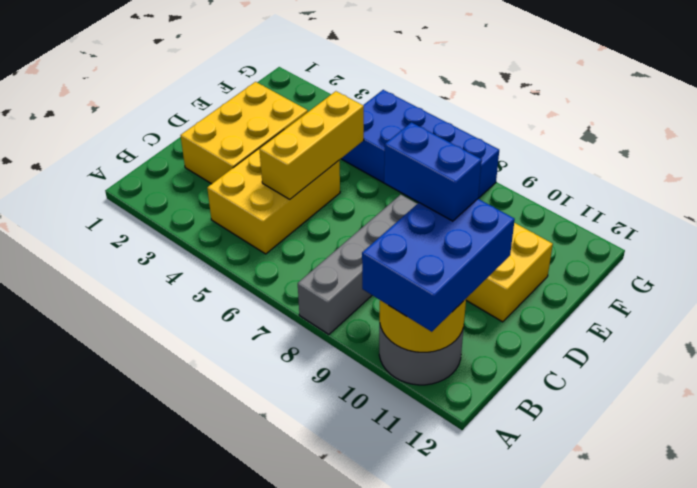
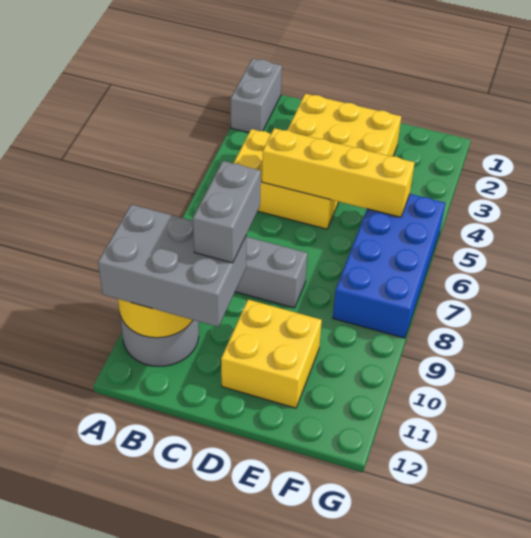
none -> grey brick A1:A2 level 1
blue brick A10:C11 level 3 -> grey brick A10:C11 level 3
yellow brick C5:E5 level 2 -> yellow brick C5:F5 level 2
blue brick C9:C10 level 4 -> grey brick C9:C10 level 4

